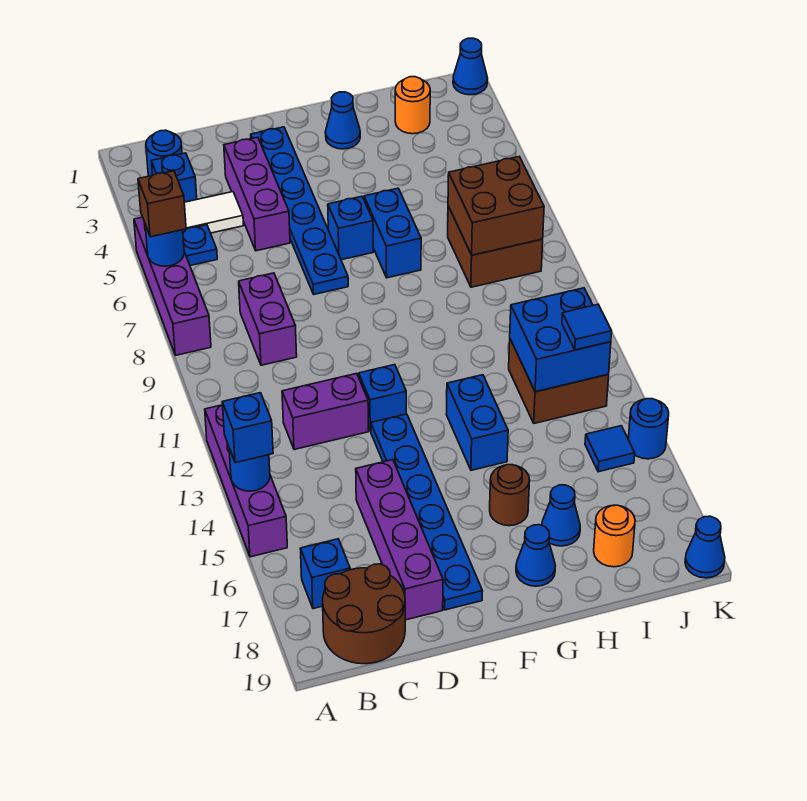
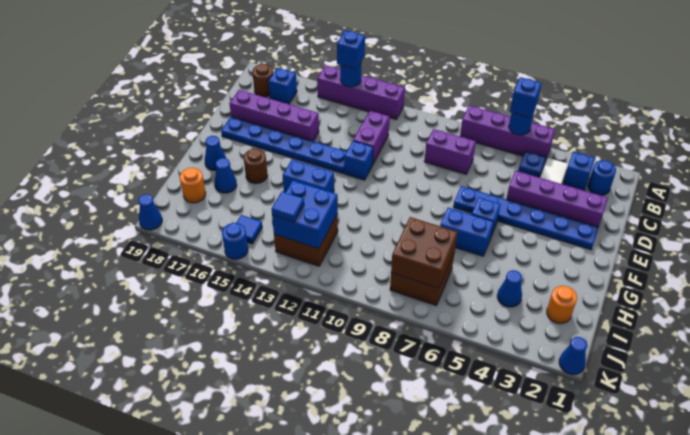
brown brick A6 level 3 -> blue brick A6 level 3
brown round brick B18:C19 level 1 -> brown round brick B18 level 1
purple brick D3:D5 level 1 -> purple brick D2:D5 level 1
blue cone G2 level 1 -> blue cone I4 level 1

